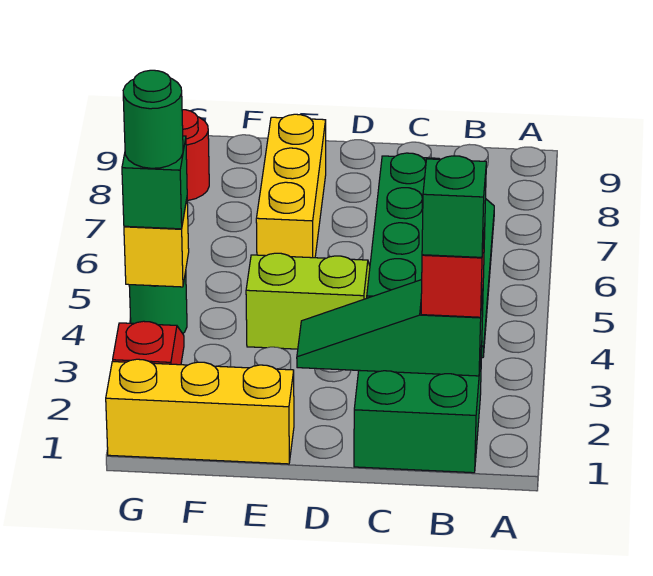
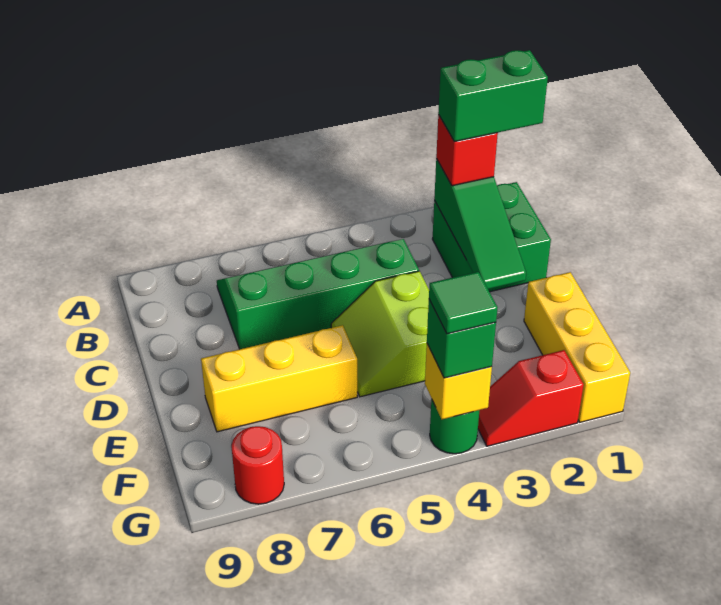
green brick B2 level 4 -> green brick B1:B2 level 4
green round brick G4 level 4 -> green tile G4 level 4

